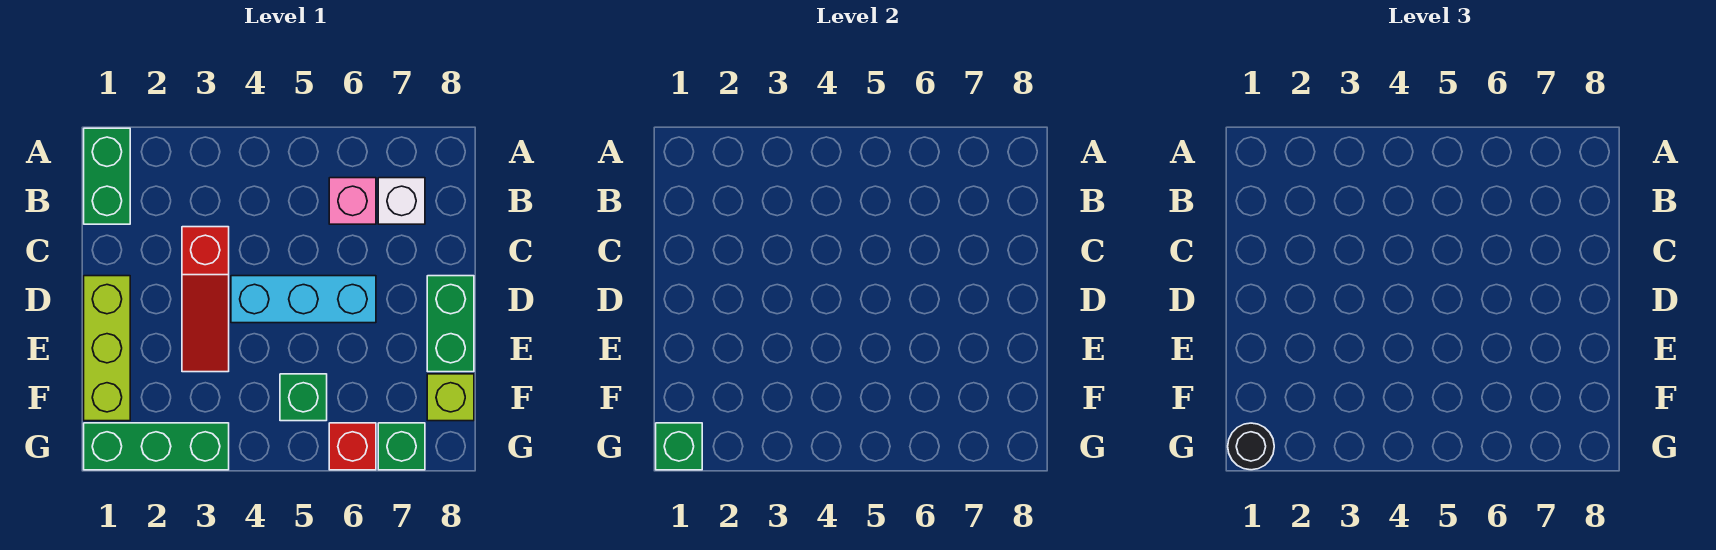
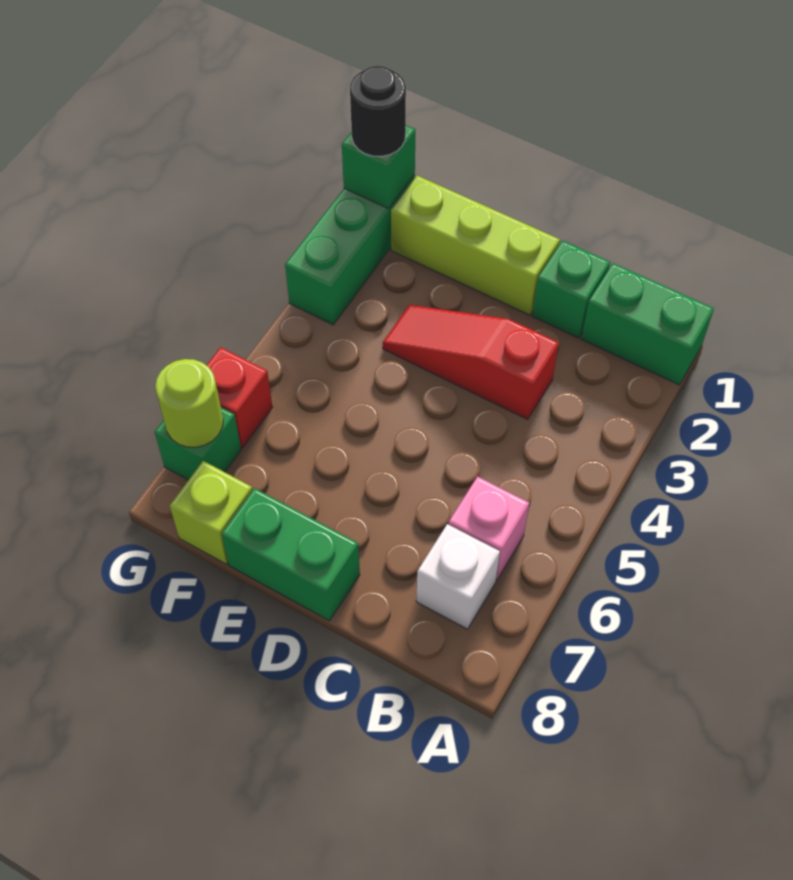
cyan brick D4:D6 level 1 -> none
green brick F5 level 1 -> green brick C1 level 1
none -> lime round brick G7 level 2

